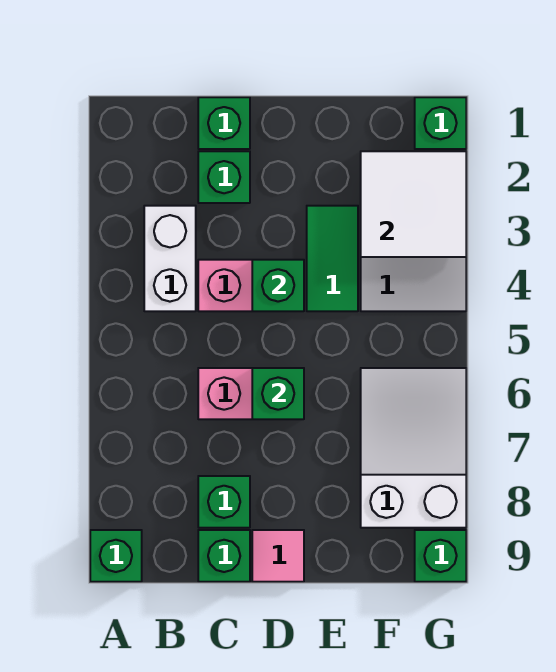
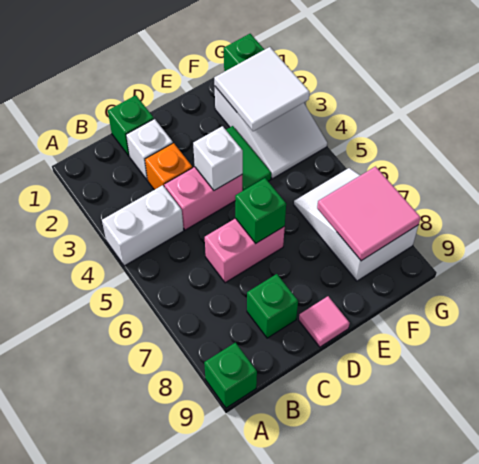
white brick B3:B4 level 1 -> white brick A4:B4 level 1
green brick C2 level 1 -> white brick C2 level 1
none -> orange brick C3 level 1
green brick C9 level 1 -> none
green brick D4 level 2 -> white brick D4 level 2
none -> pink tile F7:G8 level 2
green brick G9 level 1 -> none

